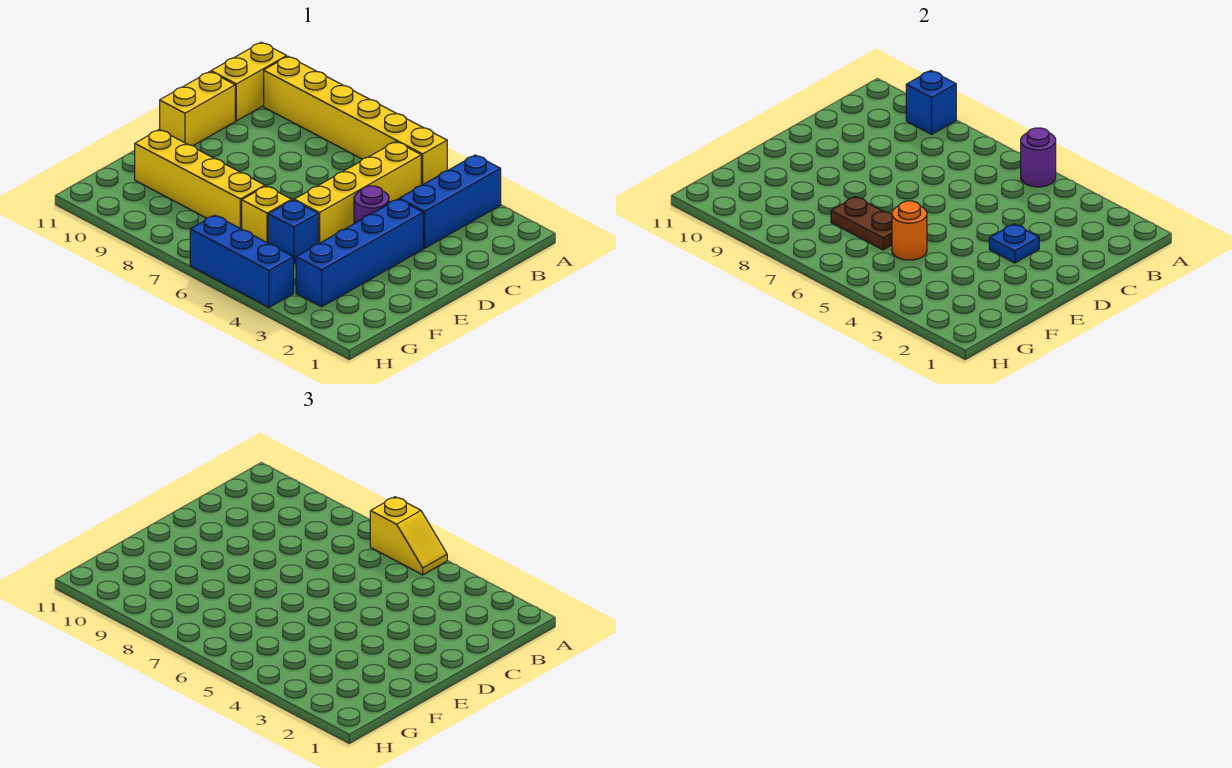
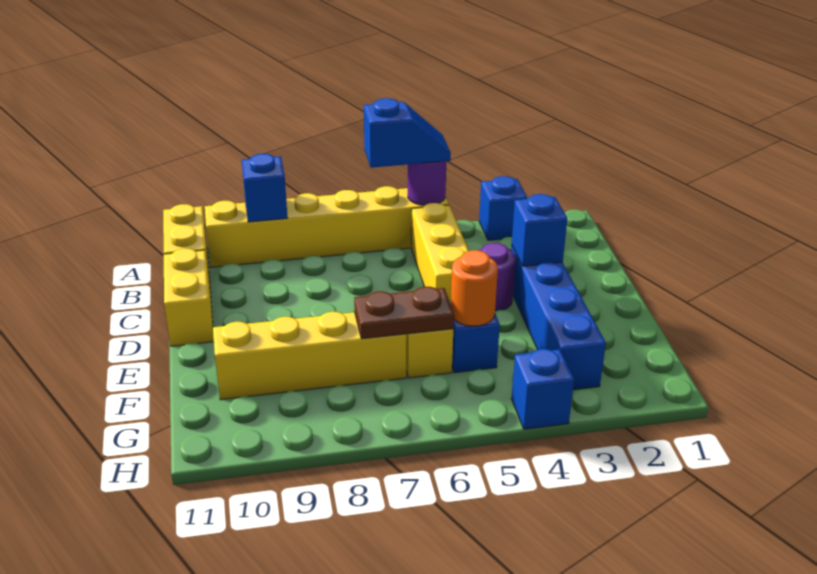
blue brick A3:C3 level 1 -> blue brick A3 level 1
yellow slope A5:A6 level 3 top 6 -> blue slope A5:A6 level 3 top 6
yellow brick B5:E5 level 1 -> yellow brick B5:D5 level 1
blue plate D3 level 2 -> blue brick D3 level 2
blue brick H4:H6 level 1 -> blue brick H4 level 1

